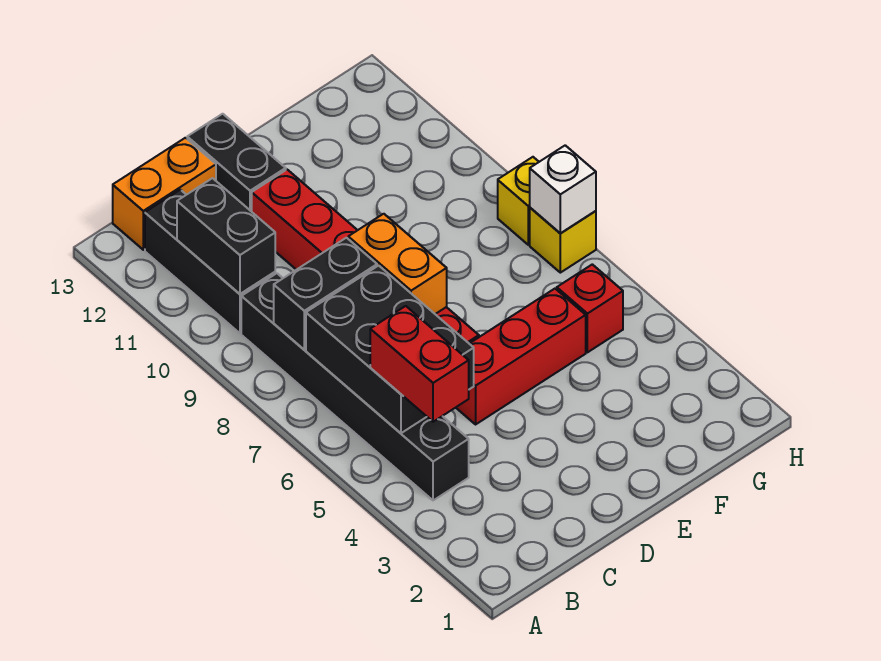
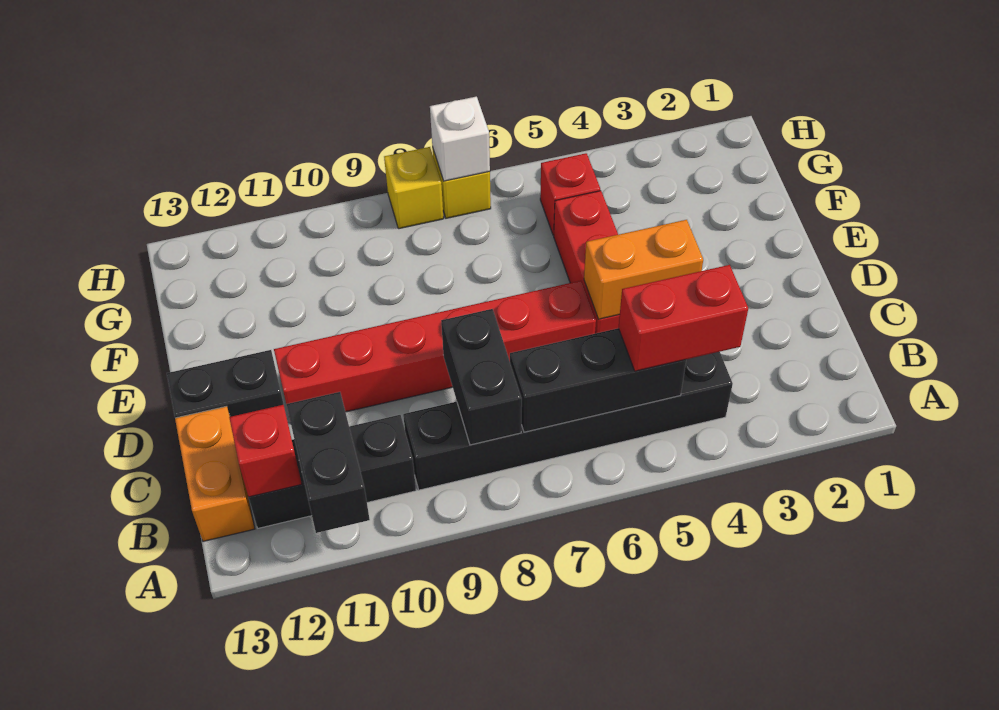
black brick B5:C7 level 2 -> black brick B5:B7 level 2
black brick B10:B11 level 2 -> black brick A11:B11 level 2
none -> red brick B12 level 2
orange brick D7:D8 level 2 -> orange brick D4:D5 level 2

